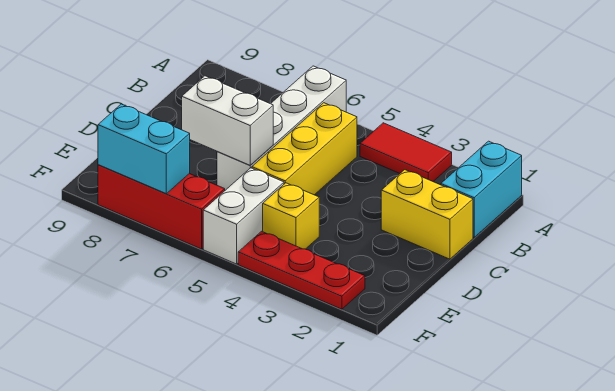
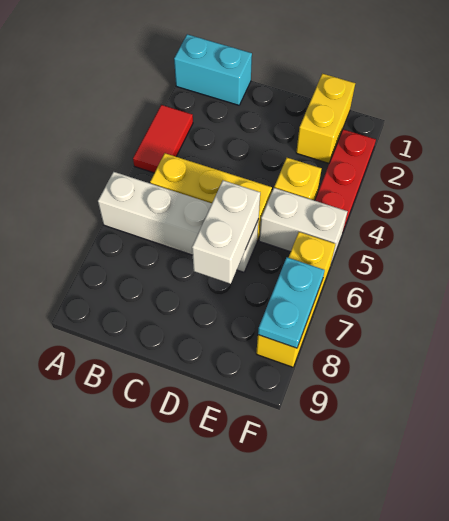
yellow brick C1:C2 level 1 -> yellow brick E1:E2 level 1
red brick F6:F8 level 1 -> yellow brick F6:F8 level 1
cyan brick F7:F8 level 2 -> cyan plate F7:F8 level 2

